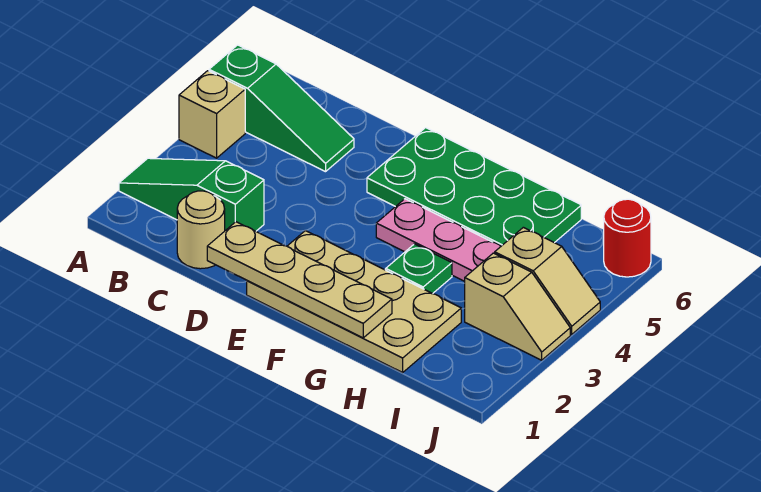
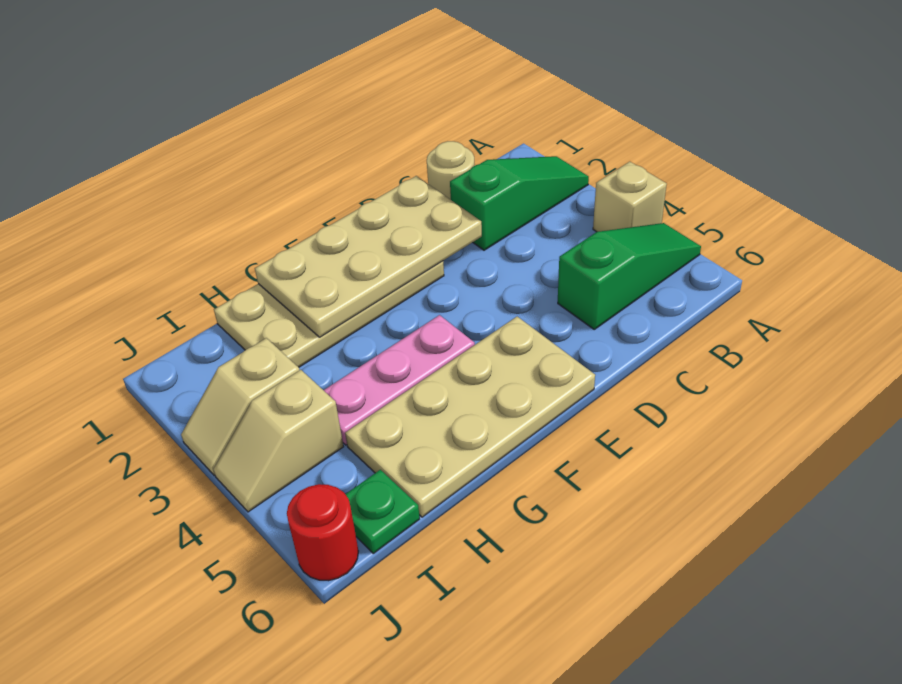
green slope A5:C5 level 1 top A -> green slope A5:C5 level 1 top C
tan plate D1:G1 level 2 -> tan plate D1:G2 level 2
green plate E5:H6 level 1 -> tan plate E5:H6 level 1
green plate G3 level 1 -> green plate I6 level 1

